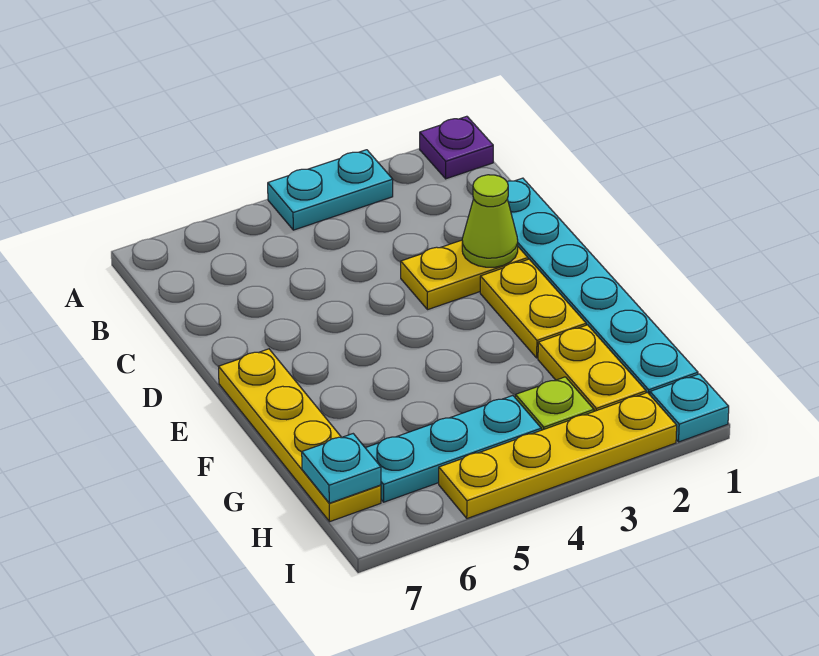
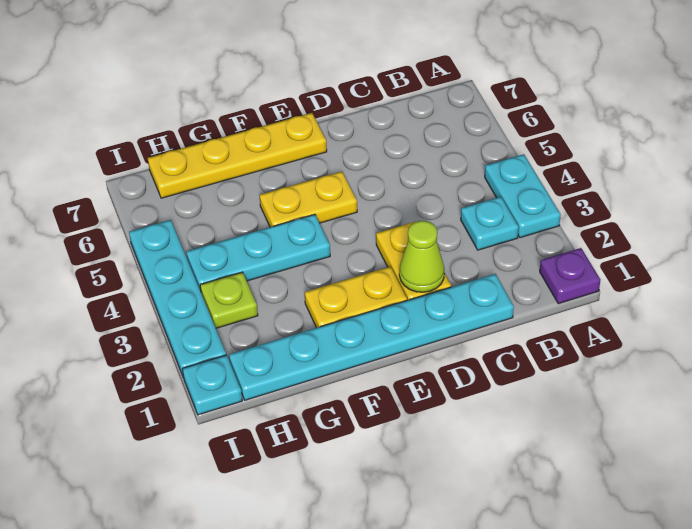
yellow plate G2:H2 level 1 -> yellow plate E5:F5 level 1
cyan plate H4:H6 level 1 -> cyan plate F4:H4 level 1
cyan plate H7 level 2 -> cyan plate B3 level 1
yellow plate I2:I5 level 1 -> cyan plate I2:I5 level 1

